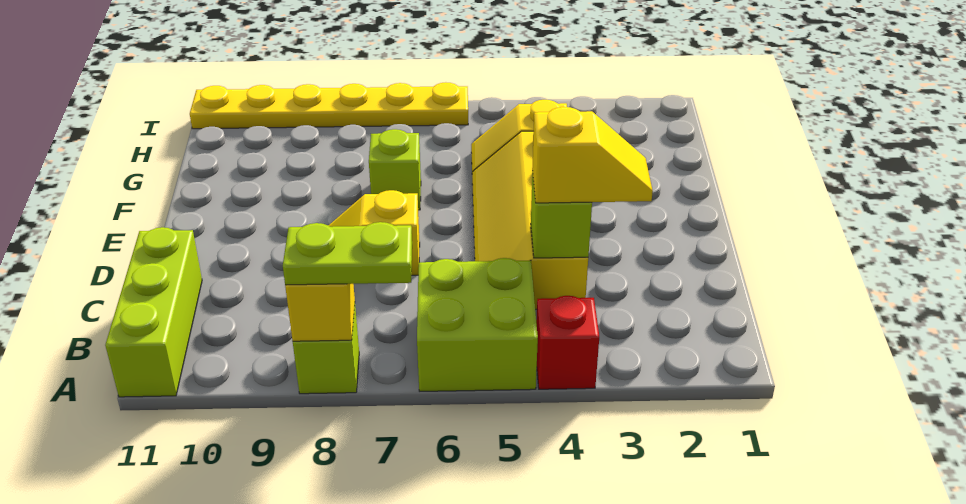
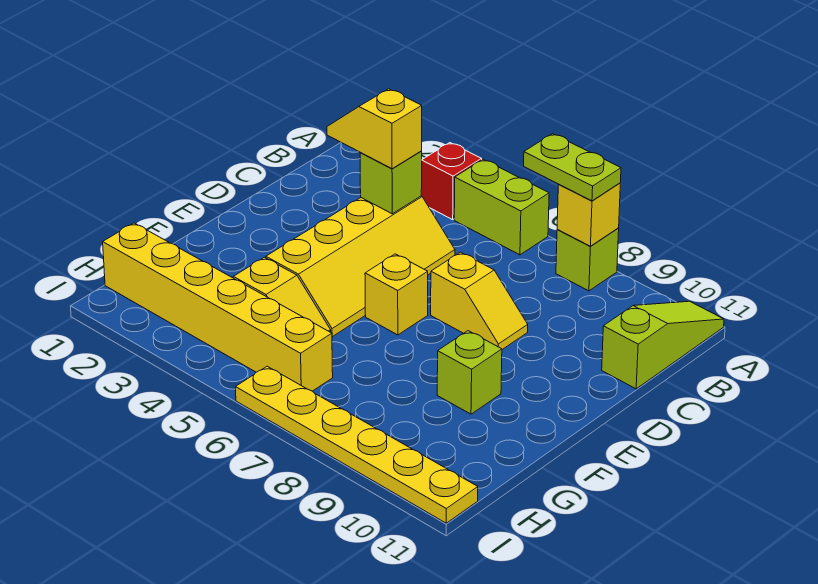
lime brick A5:B6 level 1 -> lime brick A5:A6 level 1
lime brick A11:C11 level 1 -> lime slope A11:C11 level 1 top C
none -> yellow brick E6 level 1
lime brick F7 level 1 -> lime brick F9 level 1
none -> yellow brick H1:H6 level 1

